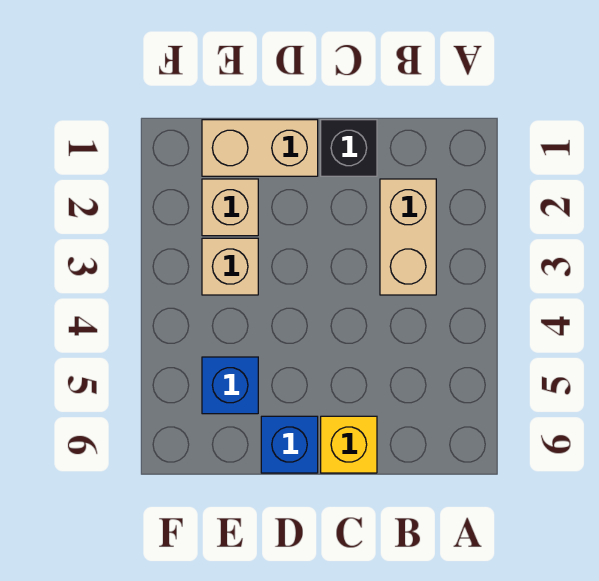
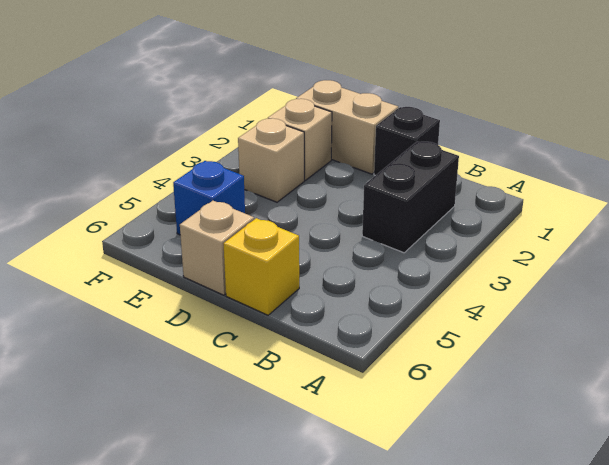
tan brick B2:B3 level 1 -> black brick B2:B3 level 1
blue brick D6 level 1 -> tan brick D6 level 1

